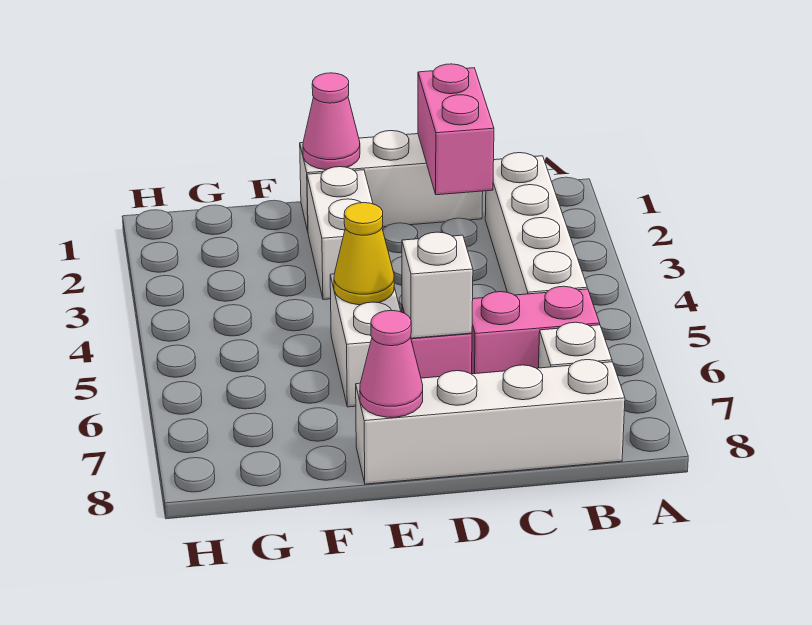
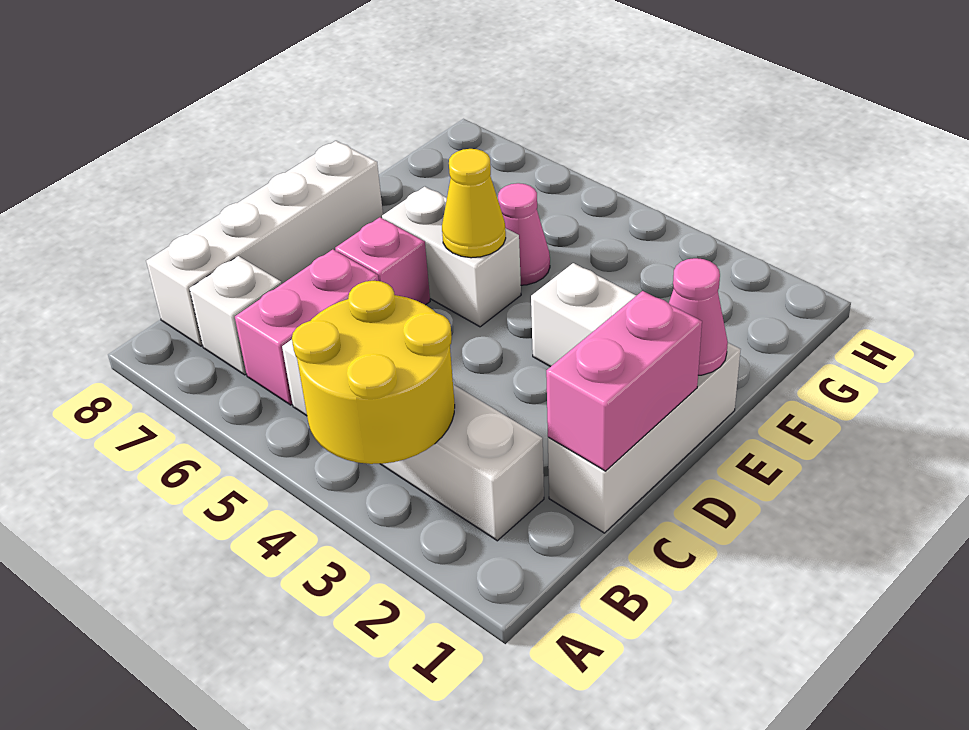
none -> yellow round brick A3:B4 level 2
pink brick C1:C2 level 2 -> pink brick C1:D1 level 2
white brick D6 level 2 -> none
pink cone E8 level 2 -> pink cone F5 level 1

